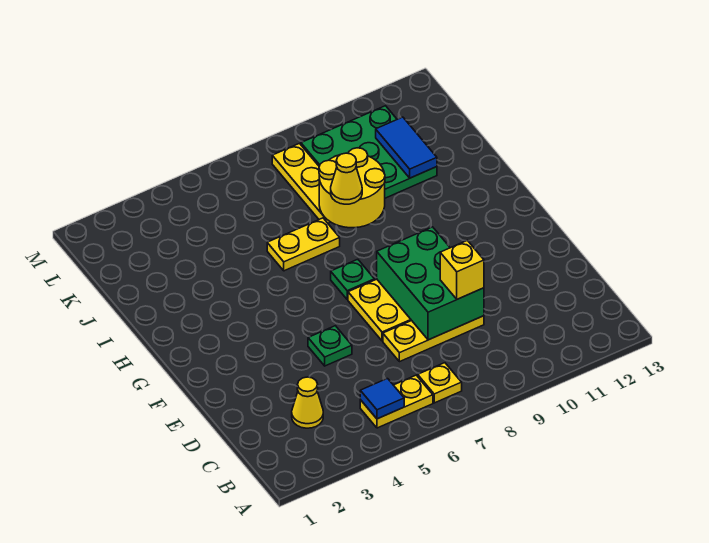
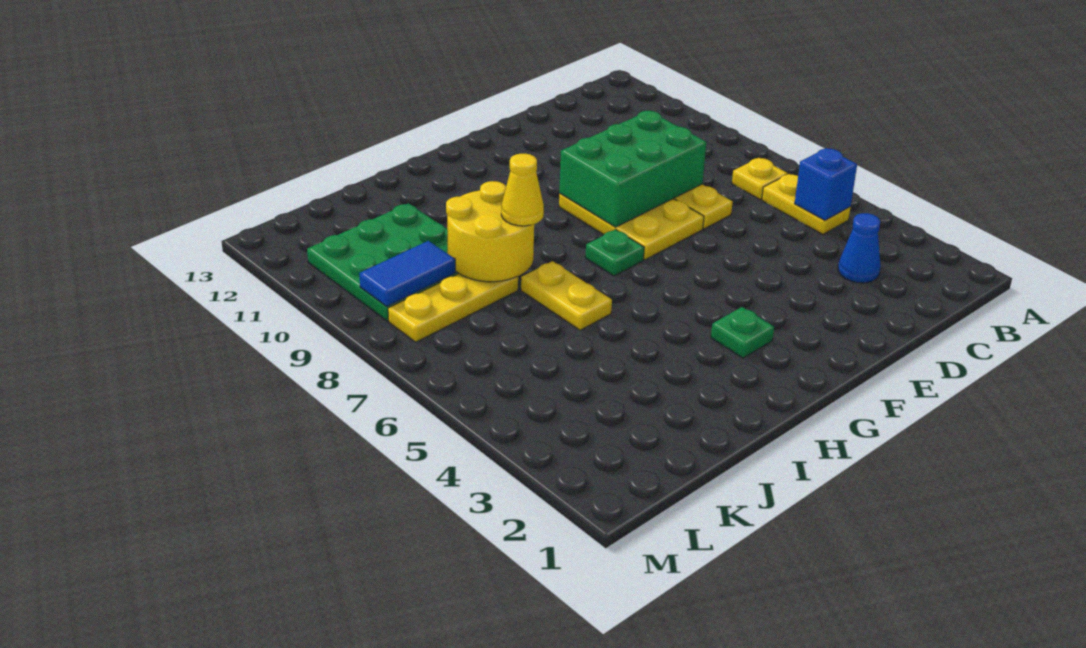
blue tile B5 level 2 -> blue brick B5 level 2
yellow cone C3 level 1 -> blue cone C3 level 1
yellow brick D9 level 3 -> none
green plate E5 level 1 -> green plate G3 level 1
blue tile J11:K11 level 2 -> blue tile K9:L9 level 2

